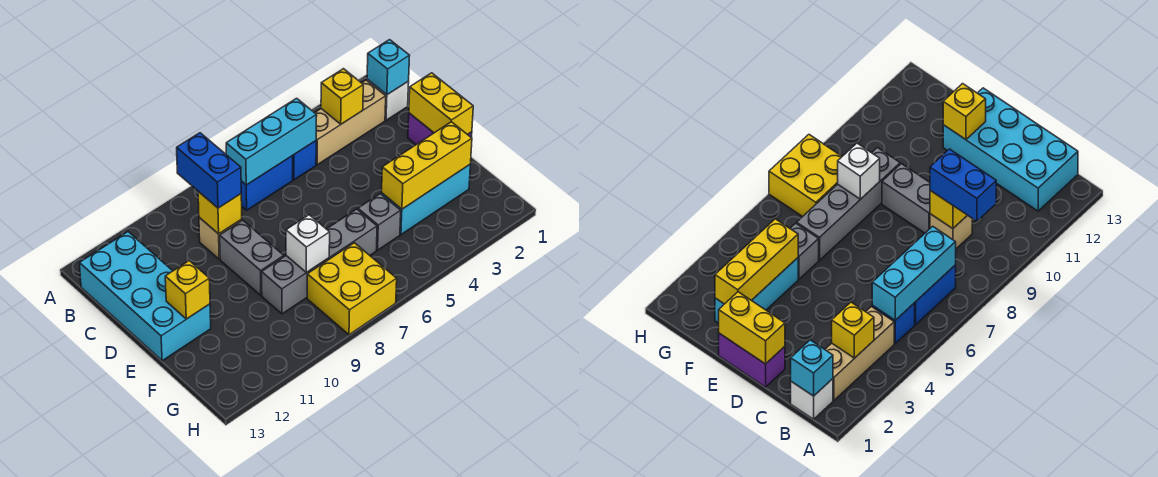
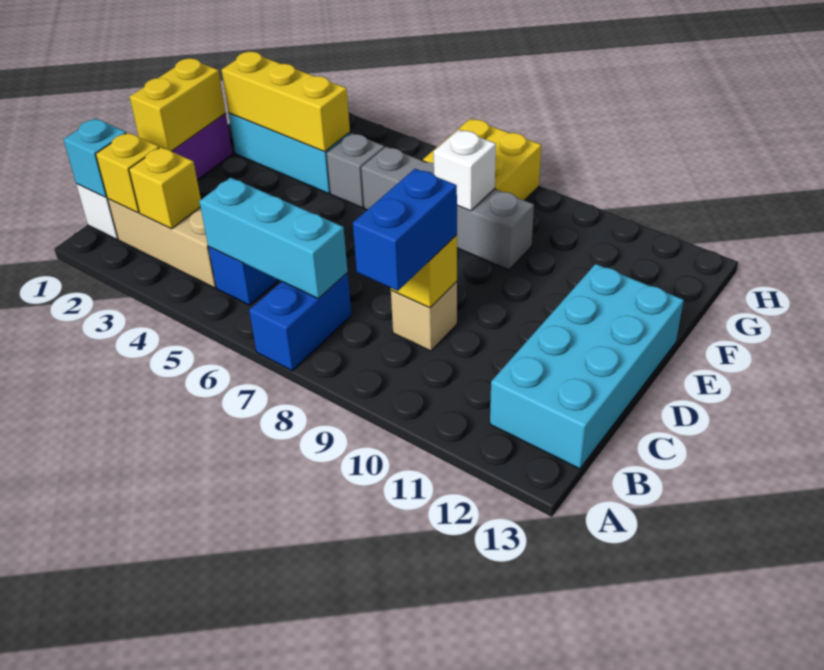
blue brick B6:B7 level 1 -> blue brick A7:B7 level 1
grey brick D9:E9 level 1 -> none
yellow brick E12 level 2 -> yellow brick B2 level 2

